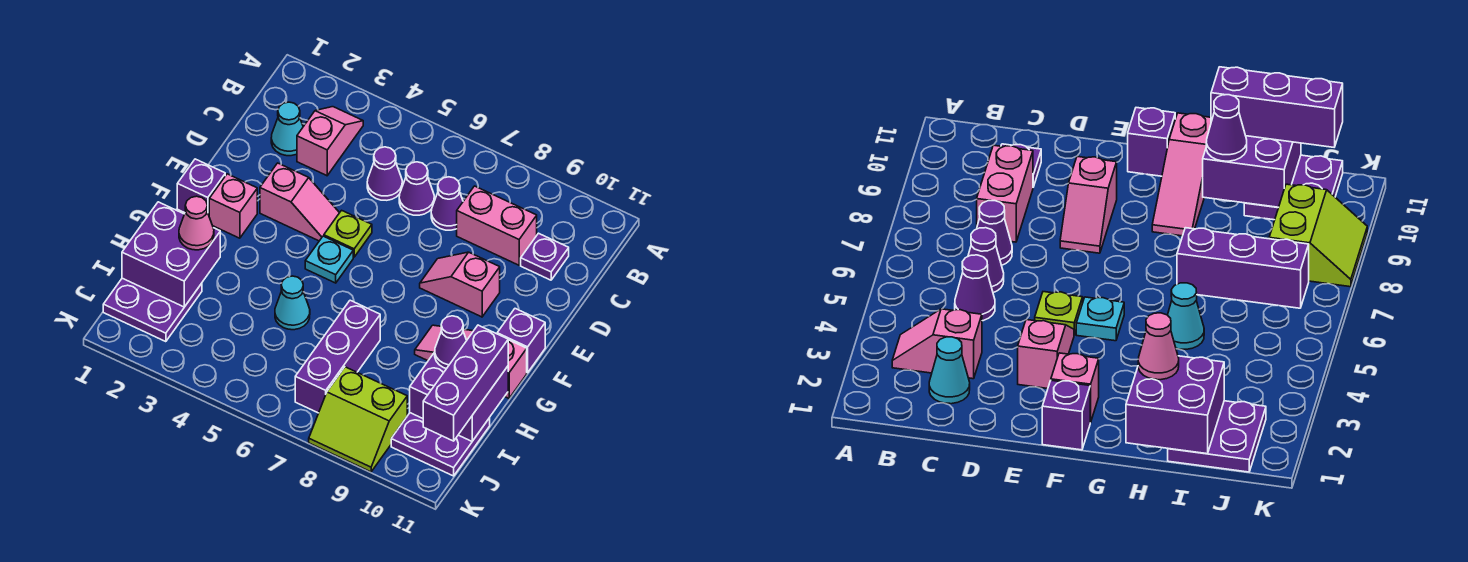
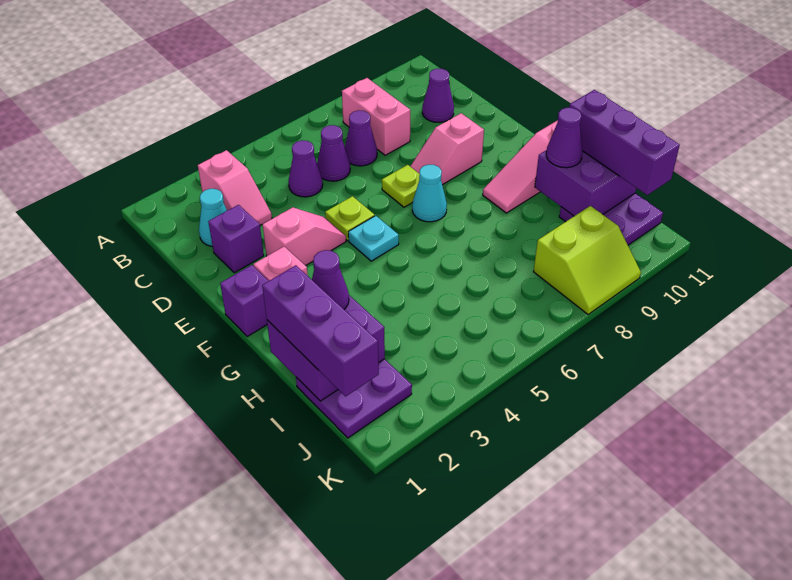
pink slope B3:C3 level 1 top C -> pink slope B3:C3 level 1 top B
pink brick C8:C9 level 1 -> pink brick B8:C8 level 1
purple plate C10 level 1 -> purple cone C10 level 1
none -> lime plate E7 level 1
purple brick F11 level 1 -> purple brick D2 level 1
pink cone H2 level 3 -> purple cone H2 level 3
cyan cone H5 level 1 -> cyan cone F7 level 1
purple brick H7:J7 level 1 -> purple brick H1:J1 level 3

